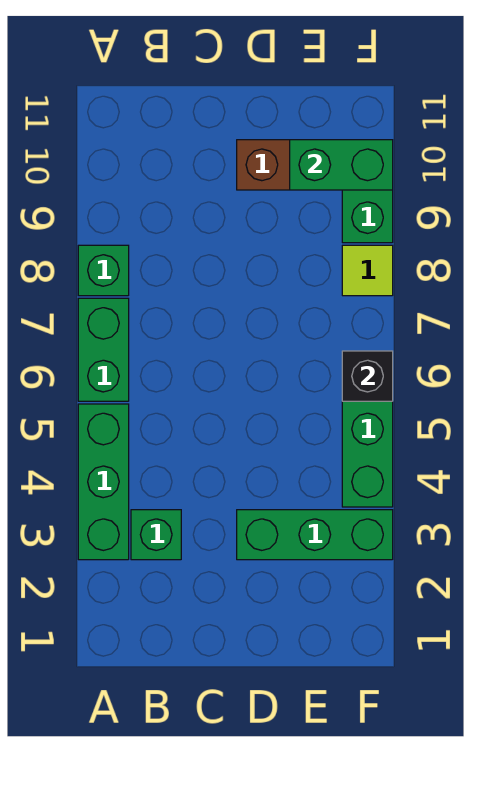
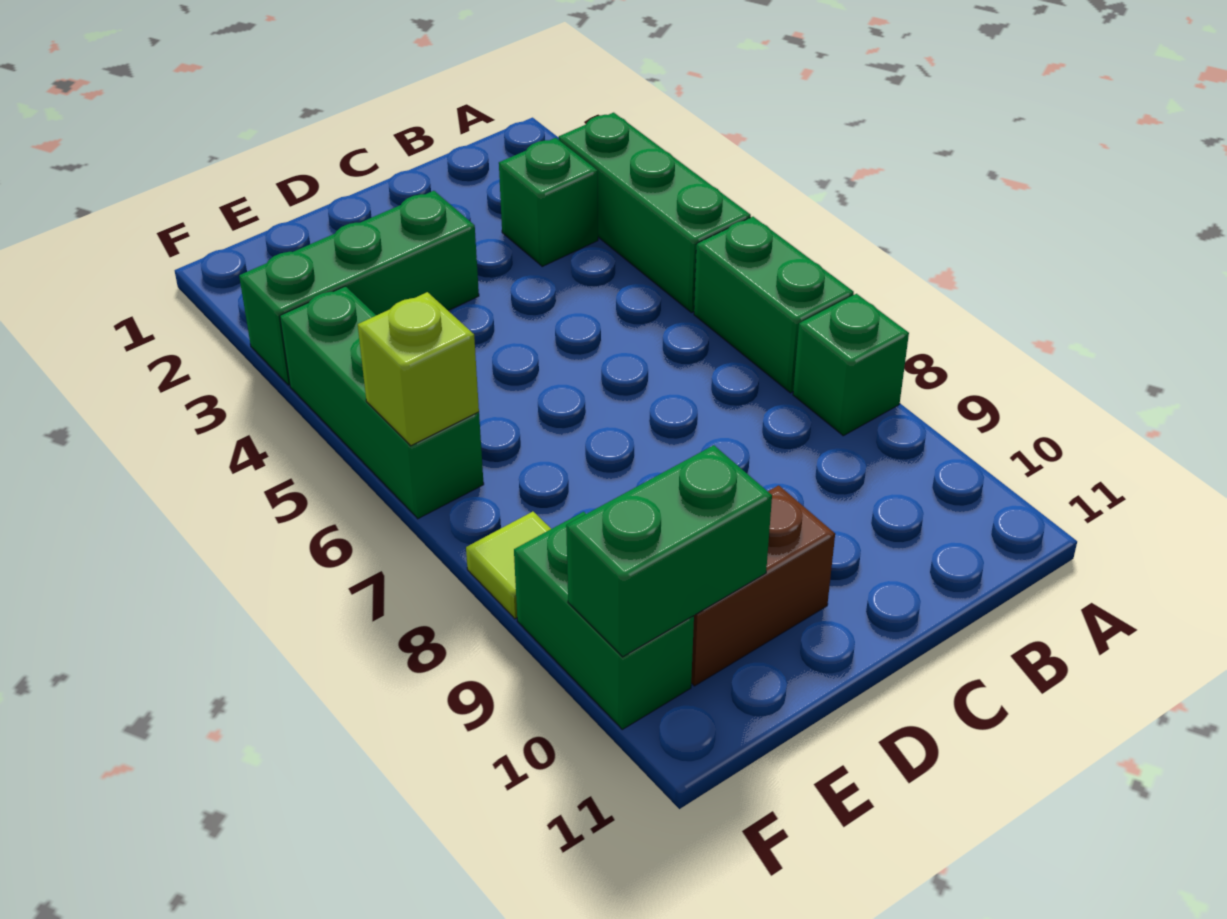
black brick F6 level 2 -> lime brick F6 level 2

